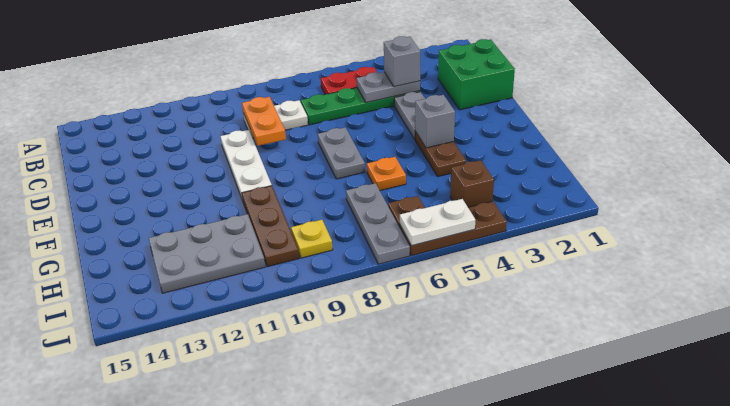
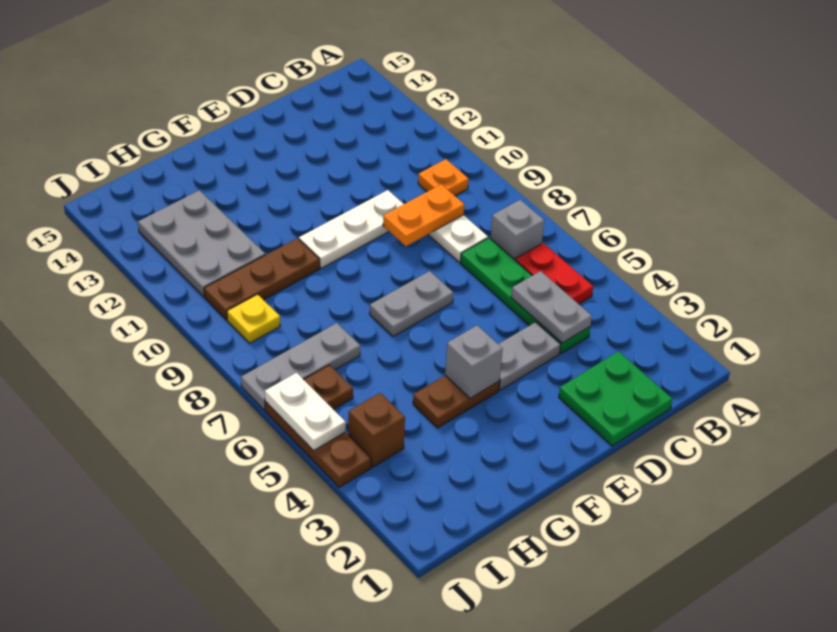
green brick C1:D2 level 1 -> green plate C1:D2 level 1
grey brick C4 level 3 -> grey brick B7 level 1
orange plate G6 level 1 -> orange plate B10 level 1

